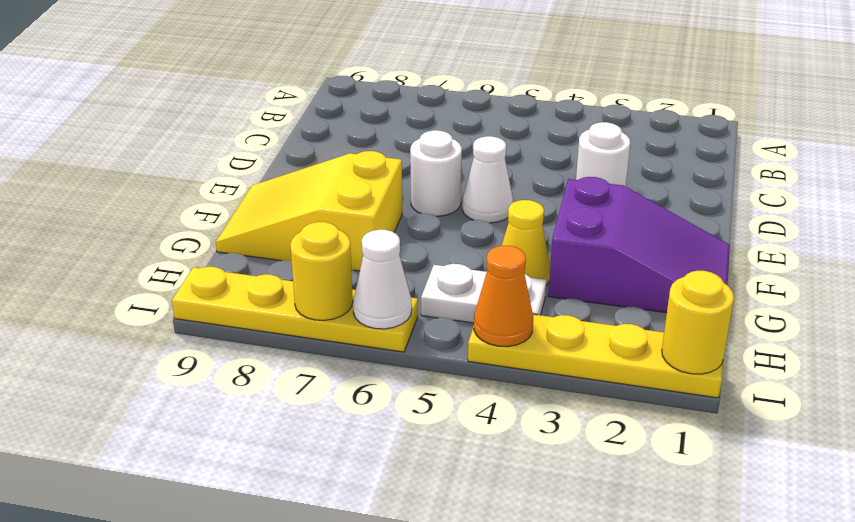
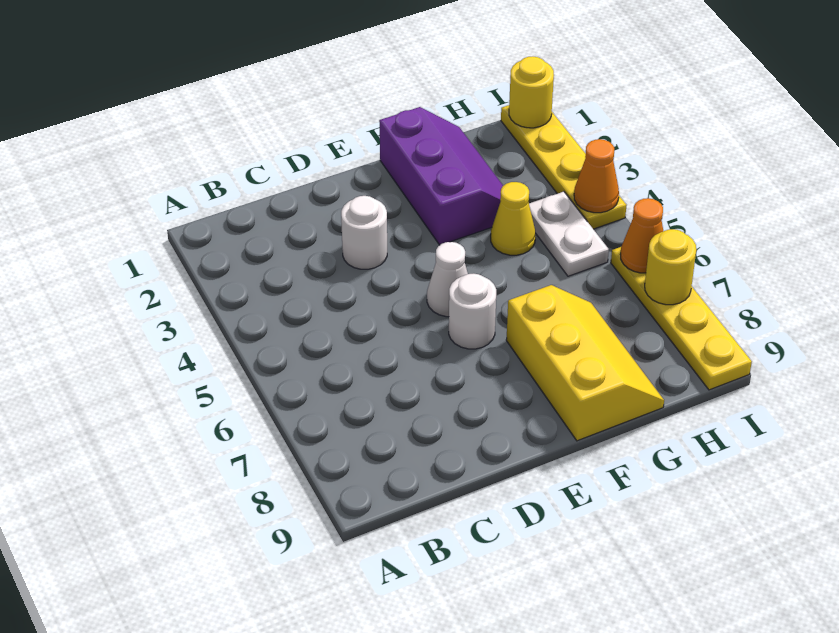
purple slope F1:G3 level 1 top 3 -> purple slope F1:G3 level 1 top F
yellow slope F7:G9 level 1 top 7 -> yellow slope F7:G9 level 1 top F
white cone I6 level 2 -> orange cone I6 level 2

